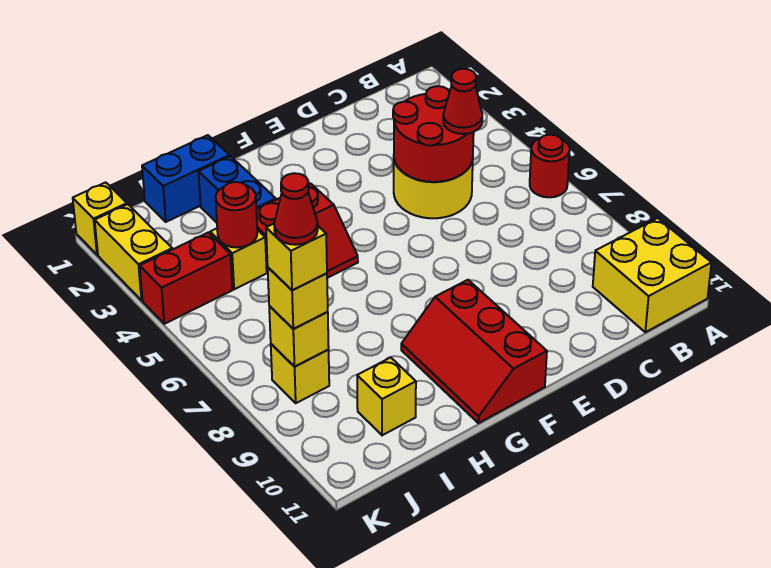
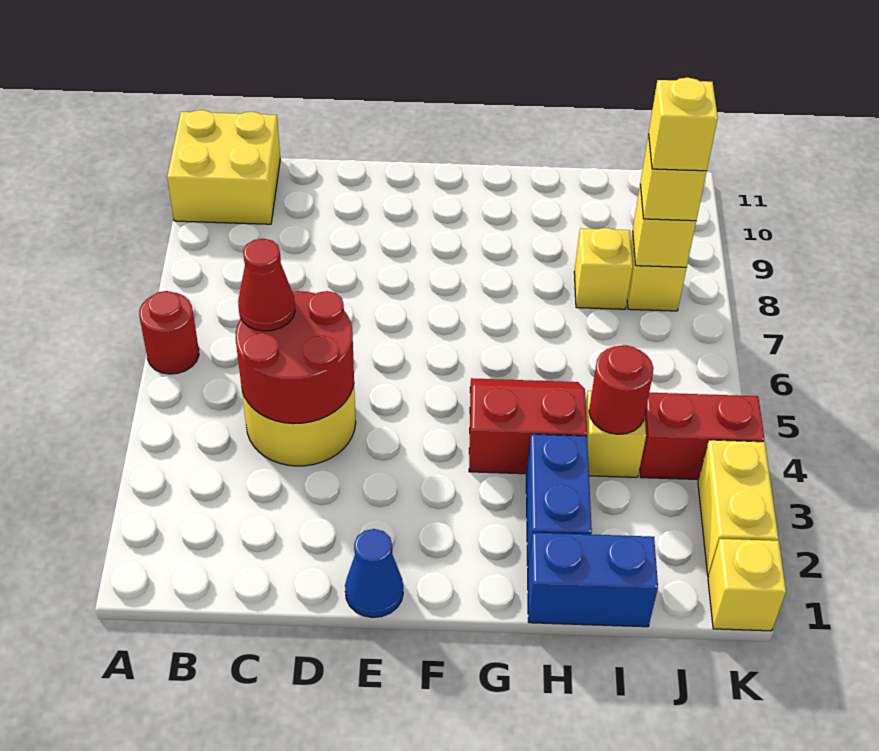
none -> blue cone E1 level 1
red slope F9:G11 level 1 top F -> none
yellow brick I10 level 1 -> yellow brick I8 level 1
red cone J8 level 5 -> none

